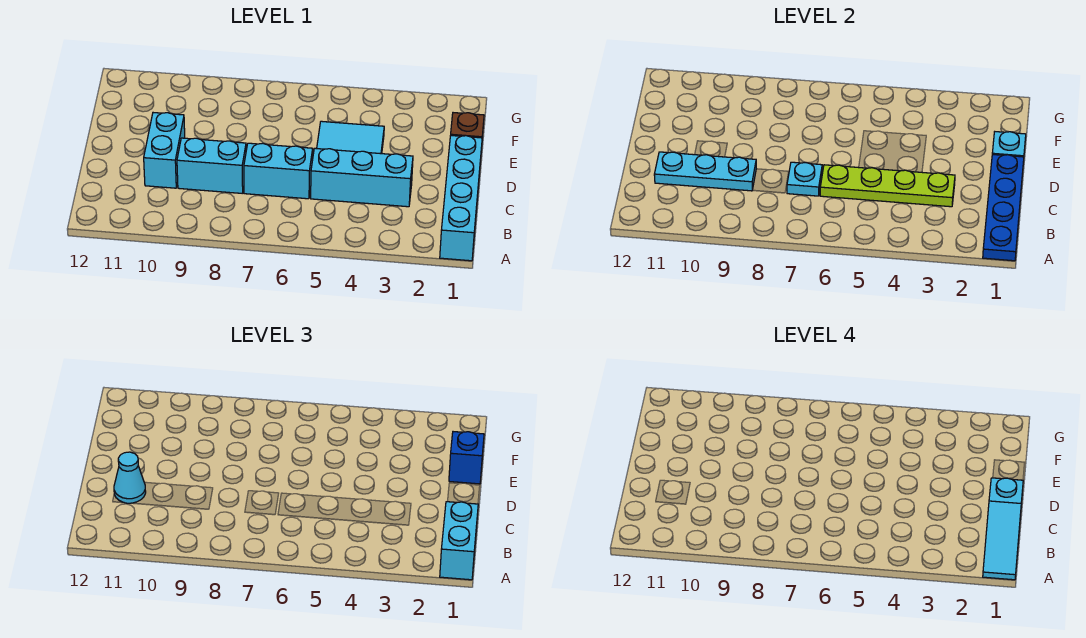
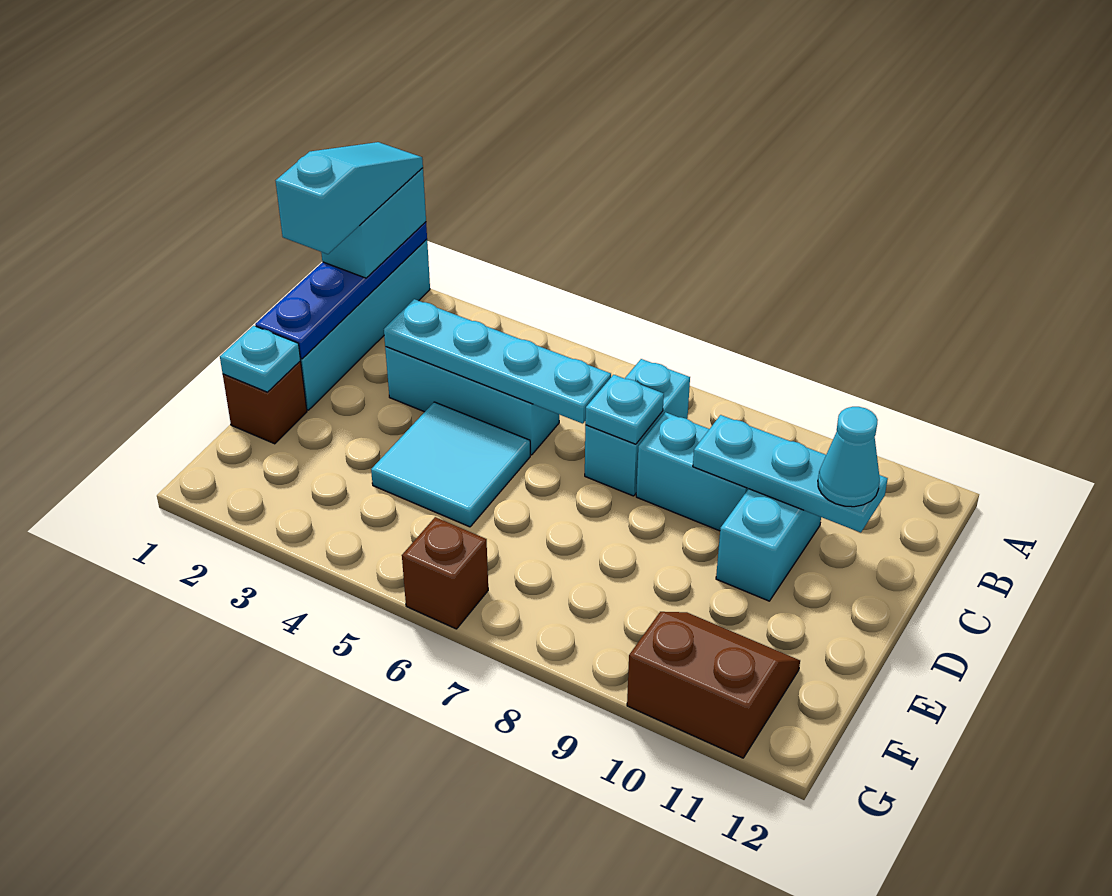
lime plate C3:C6 level 2 -> cyan plate C3:C6 level 2
cyan brick C6:C7 level 1 -> cyan brick B7:C7 level 1
blue brick E1 level 3 -> none
none -> brown slope F10:G11 level 1 top G
none -> brown brick G6 level 1

